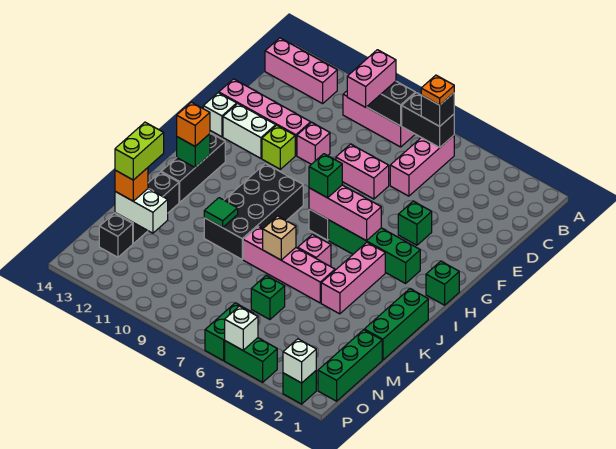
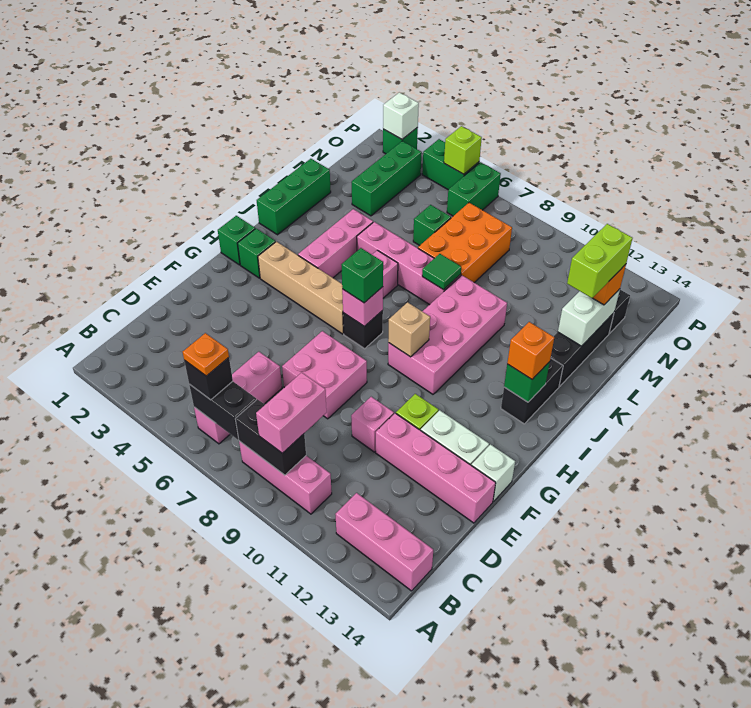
pink brick E7:E8 level 1 -> pink brick E7:F8 level 1
green brick F4 level 1 -> green brick H2 level 1
green brick H3:H6 level 1 -> tan brick H3:H6 level 1
pink brick H5:H7 level 2 -> pink brick H7 level 2
black brick H9:K10 level 1 -> pink brick H9:K10 level 1
black brick H13:J13 level 1 -> black brick I13:J13 level 1
tan brick K7 level 2 -> tan brick H9 level 2
green tile K10 level 2 -> green tile K8 level 2
none -> orange brick L7:N8 level 1
green brick M1:O1 level 1 -> green brick M3:O3 level 1
white brick M12:M13 level 2 -> white brick L13:M13 level 2
white brick P5 level 2 -> lime brick P5 level 2

